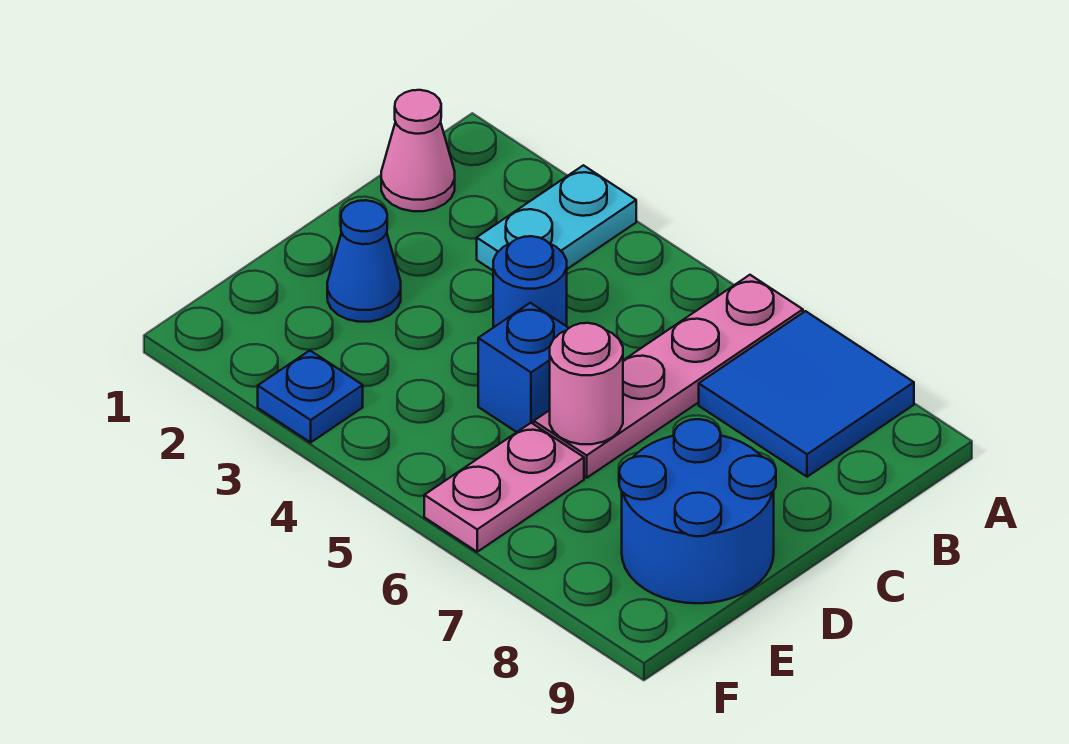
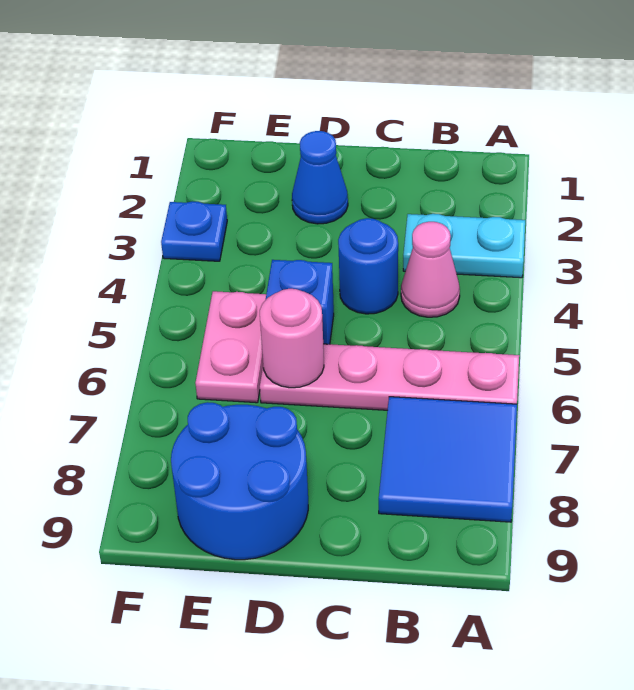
pink cone B1 level 1 -> pink cone B4 level 1
pink plate E6:F6 level 1 -> pink plate E5:E6 level 1

